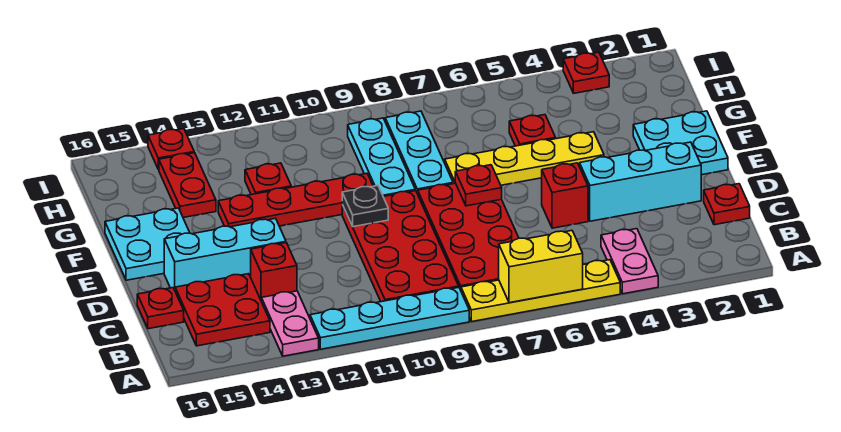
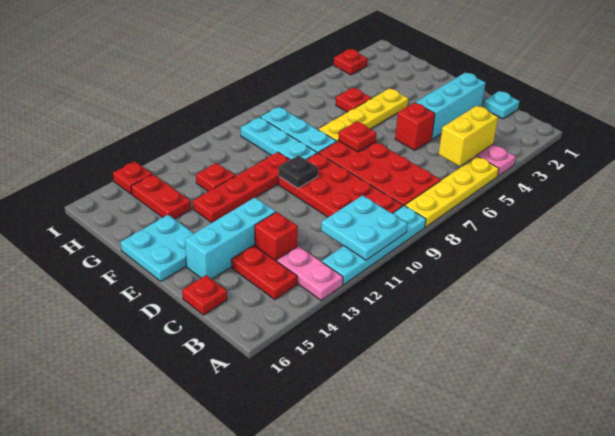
yellow brick A6:A7 level 2 -> yellow brick B4:B5 level 2
red plate B14:C15 level 1 -> red plate B14:C14 level 1
red plate C1 level 1 -> cyan plate C1 level 1
cyan plate E1:F2 level 1 -> cyan plate A10:B11 level 2

